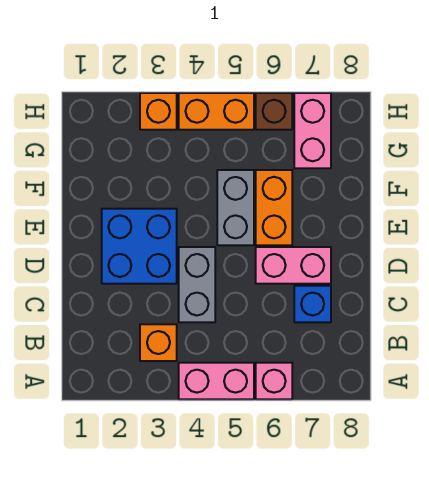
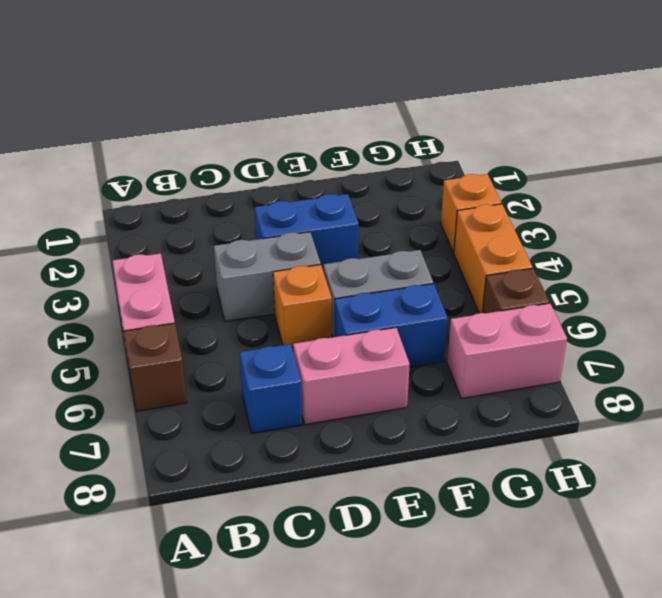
pink brick A6 level 1 -> brown brick A6 level 1
orange brick B3 level 1 -> orange brick D5 level 1
blue brick D2:E3 level 1 -> blue brick D3:E3 level 1
pink brick D6:D7 level 1 -> pink brick D7:E7 level 1
orange brick E6:F6 level 1 -> blue brick E6:F6 level 1

